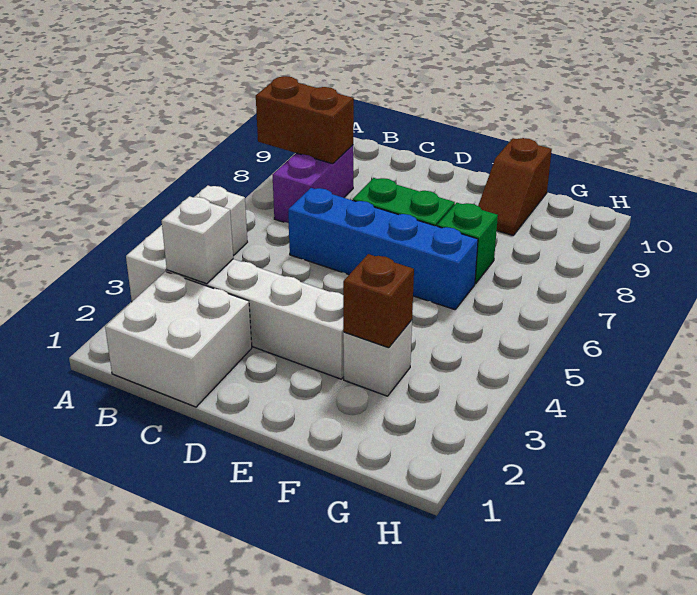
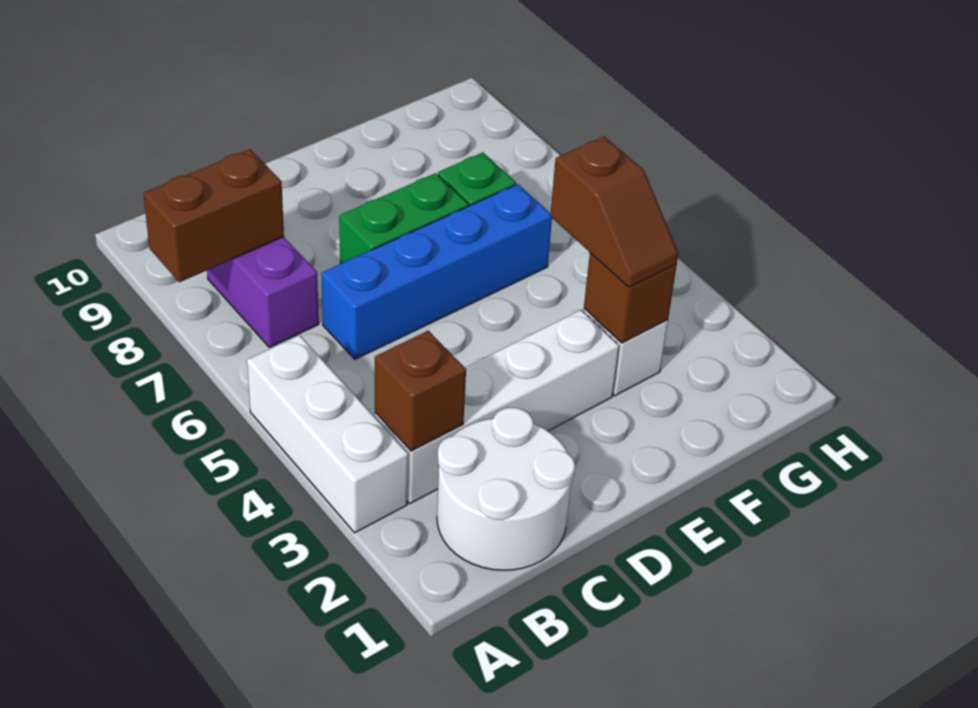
white brick B1:C2 level 1 -> white round brick B1:C2 level 1
white brick B3 level 2 -> brown brick B3 level 2
brown slope F9:F10 level 1 top 10 -> brown slope F3:F4 level 3 top 4

